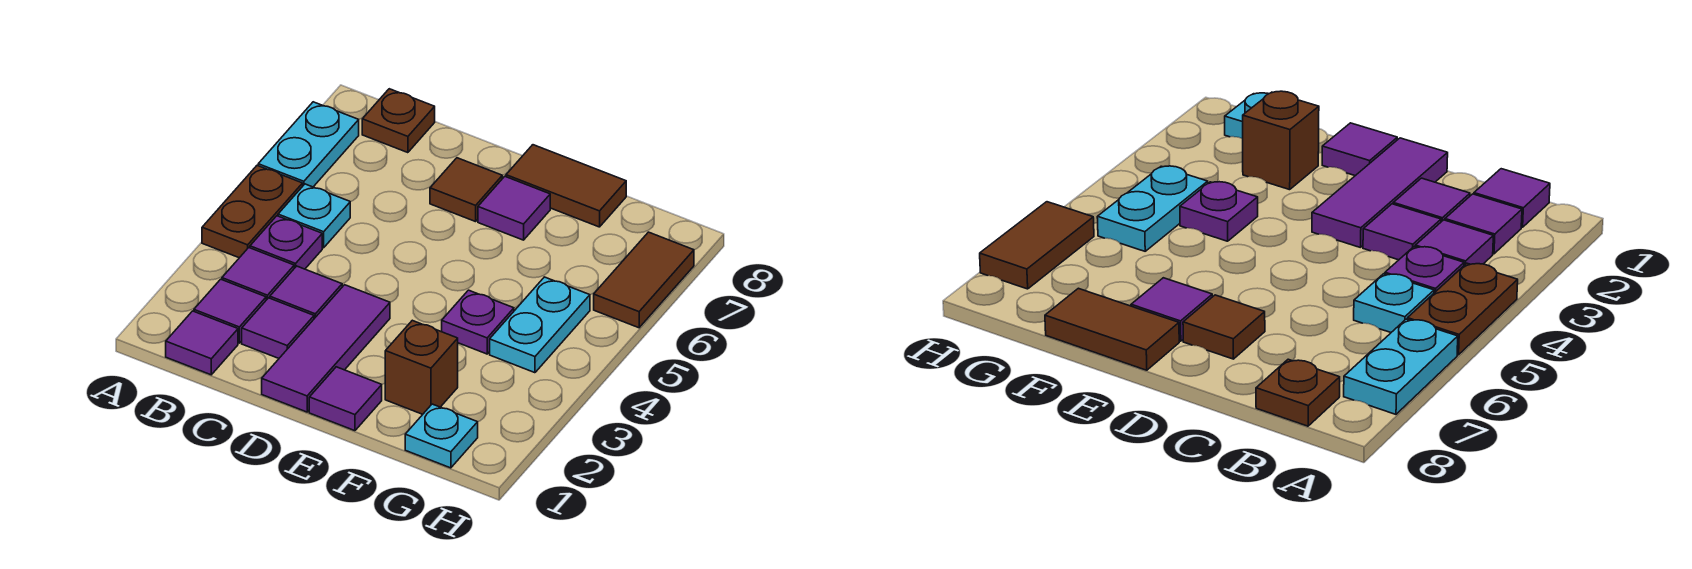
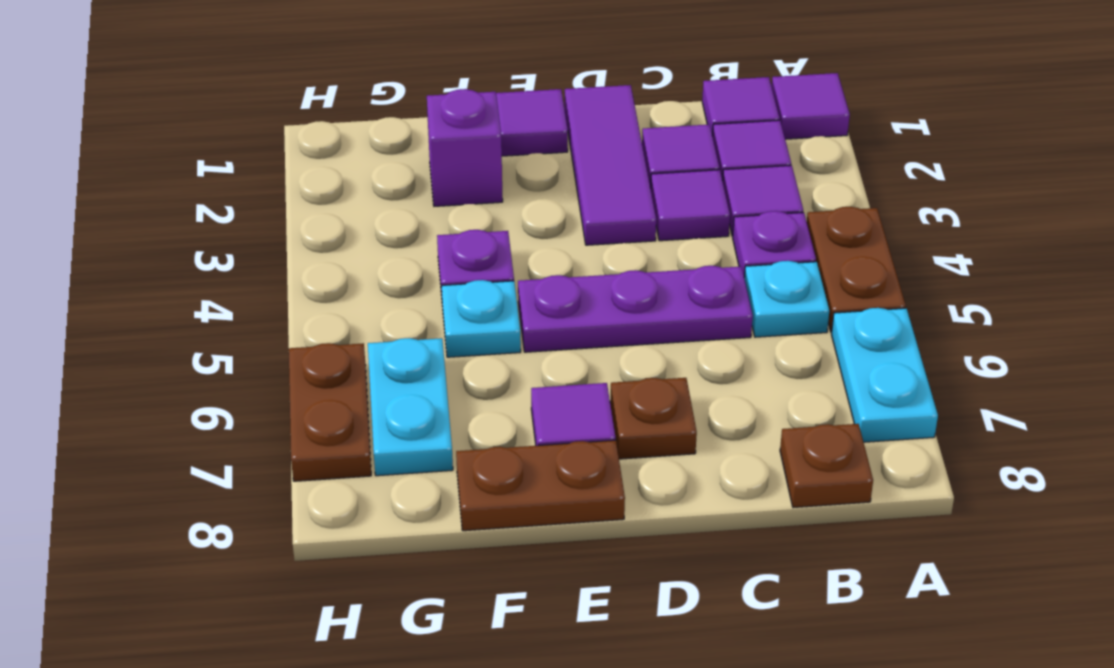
none -> purple tile A1 level 1
none -> purple plate C5:E5 level 1
brown tile D7 level 1 -> brown plate D7 level 1
brown tile E8:F8 level 1 -> brown plate E8:F8 level 1
brown brick F2 level 1 -> purple brick F2 level 1
cyan plate G1 level 1 -> cyan plate F5 level 1
cyan plate G4:G5 level 1 -> cyan plate G6:G7 level 1
brown tile H6:H7 level 1 -> brown plate H6:H7 level 1

